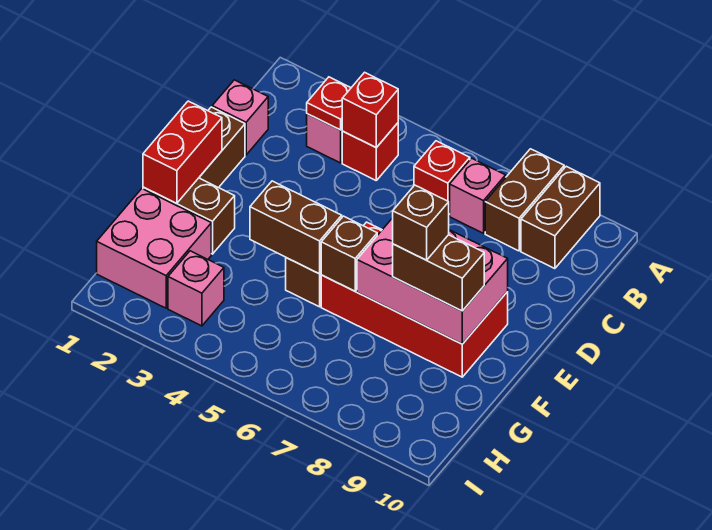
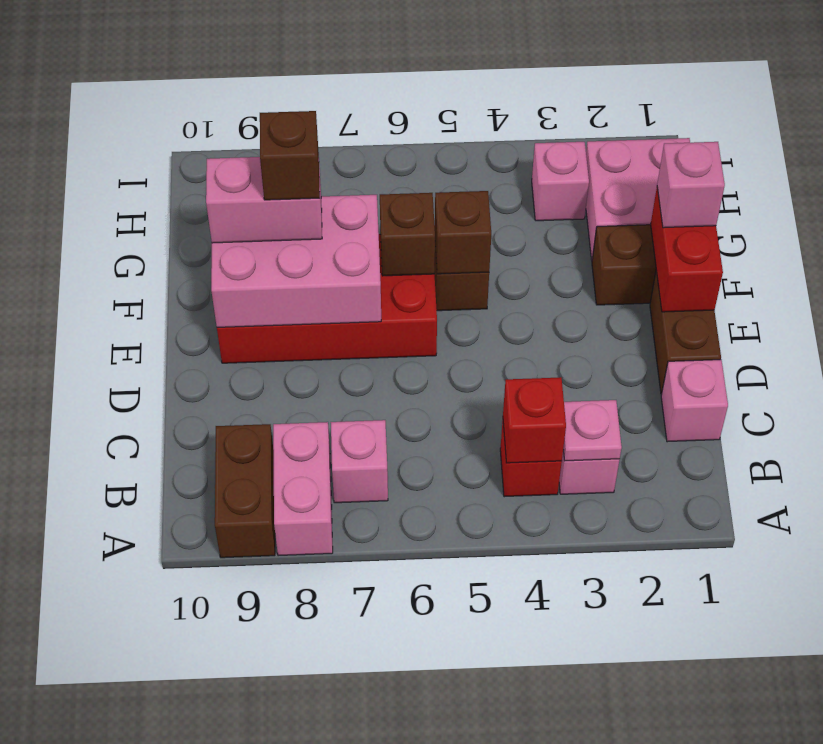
brown brick A8:B8 level 1 -> pink brick A8:B8 level 1
red plate B3 level 2 -> pink plate B3 level 2
red brick B6 level 1 -> none
none -> pink brick F1 level 3
brown brick F4:F5 level 2 -> brown brick F5 level 2
brown brick F8:F9 level 3 -> pink brick F8:F9 level 3

